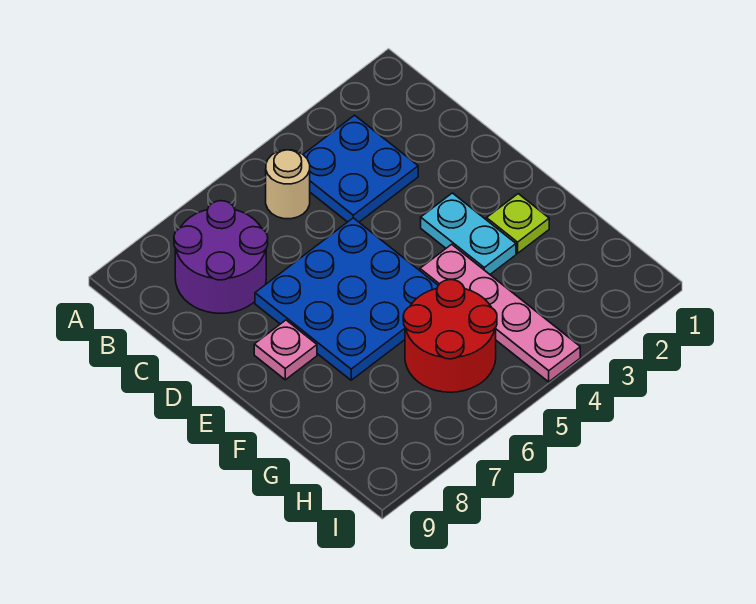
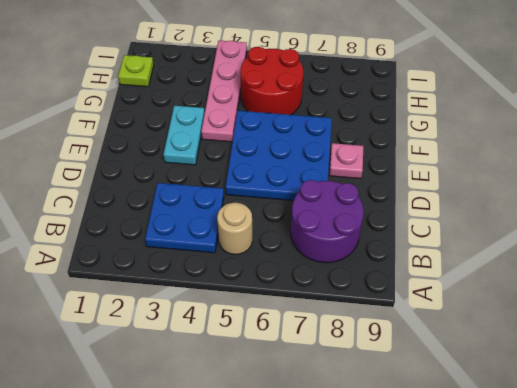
lime plate F2 level 1 -> lime plate H1 level 1

